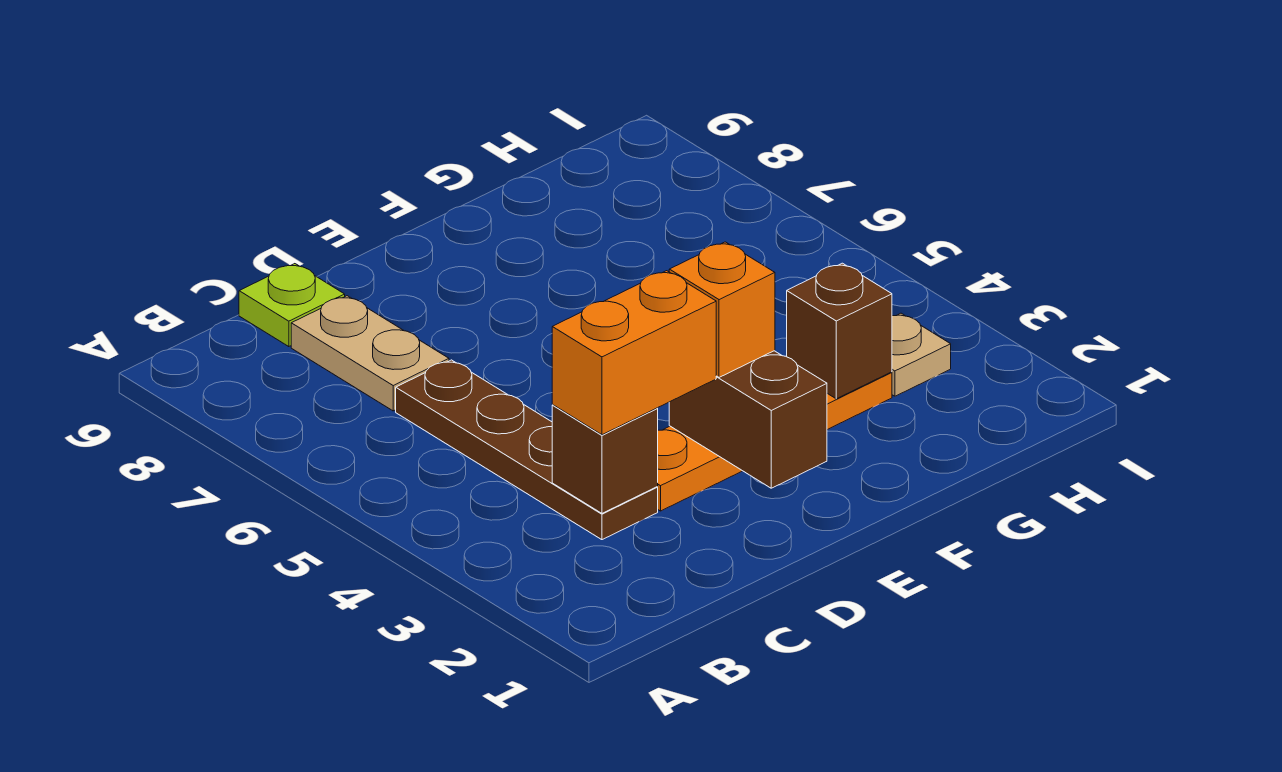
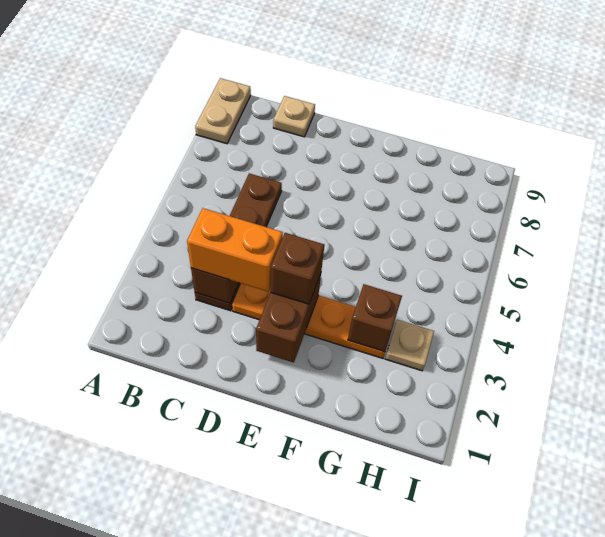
tan plate C7:C8 level 1 -> tan plate A8:A9 level 1
lime plate C9 level 1 -> tan plate C9 level 1
orange brick E3 level 3 -> brown brick E3 level 3

